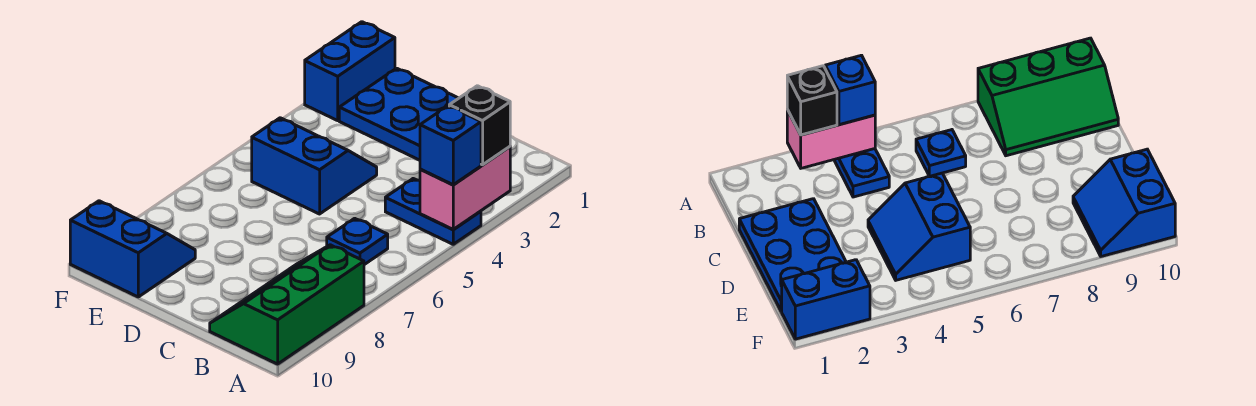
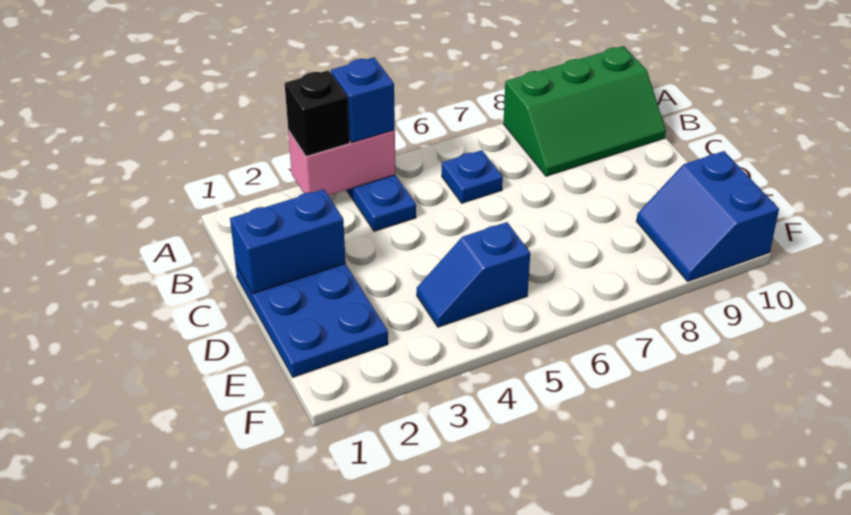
blue slope D4:E5 level 1 top 5 -> blue slope E4:E5 level 1 top 5
blue brick F1:F2 level 1 -> blue brick C1:C2 level 2

